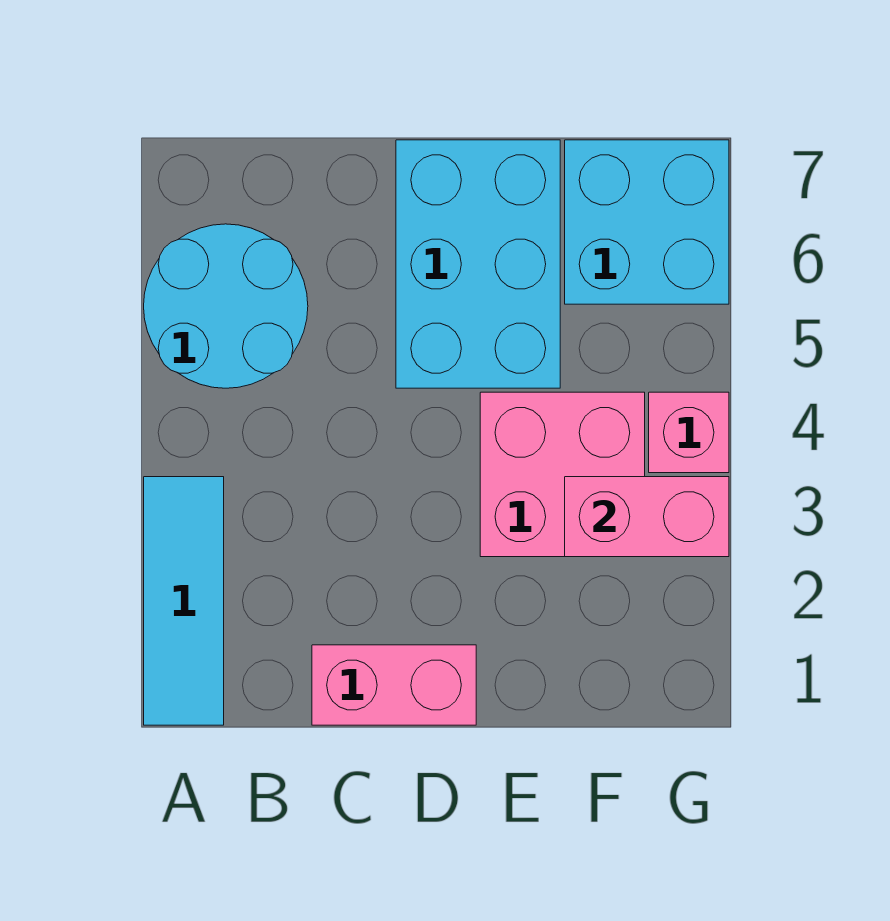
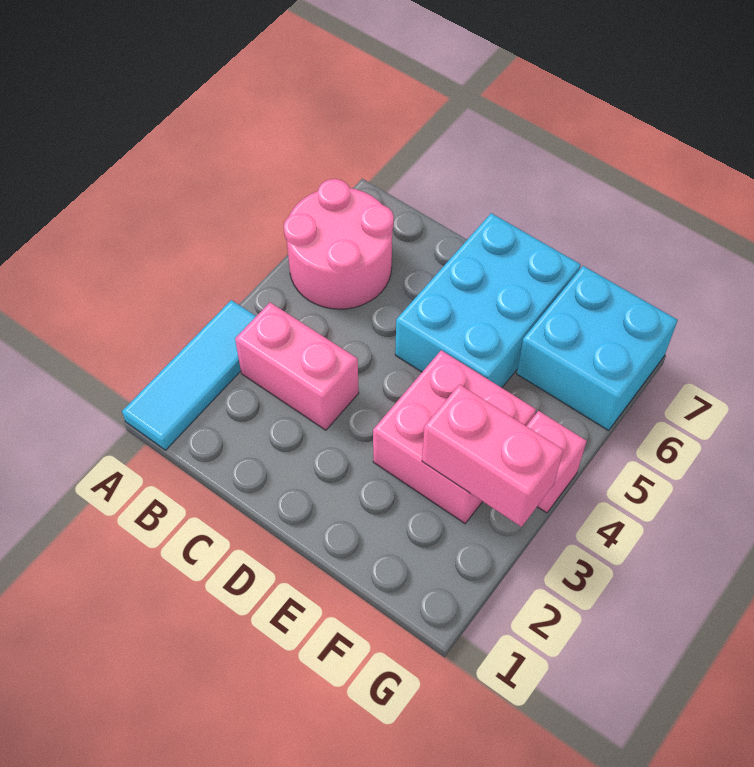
cyan round brick A5:B6 level 1 -> pink round brick A5:B6 level 1
pink brick C1:D1 level 1 -> pink brick B3:C3 level 1

